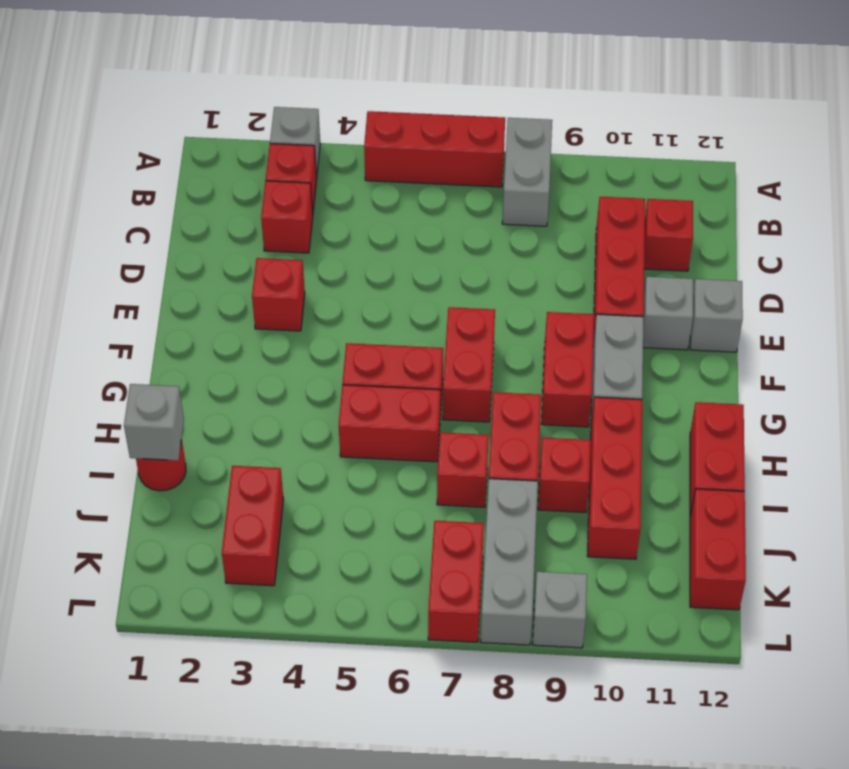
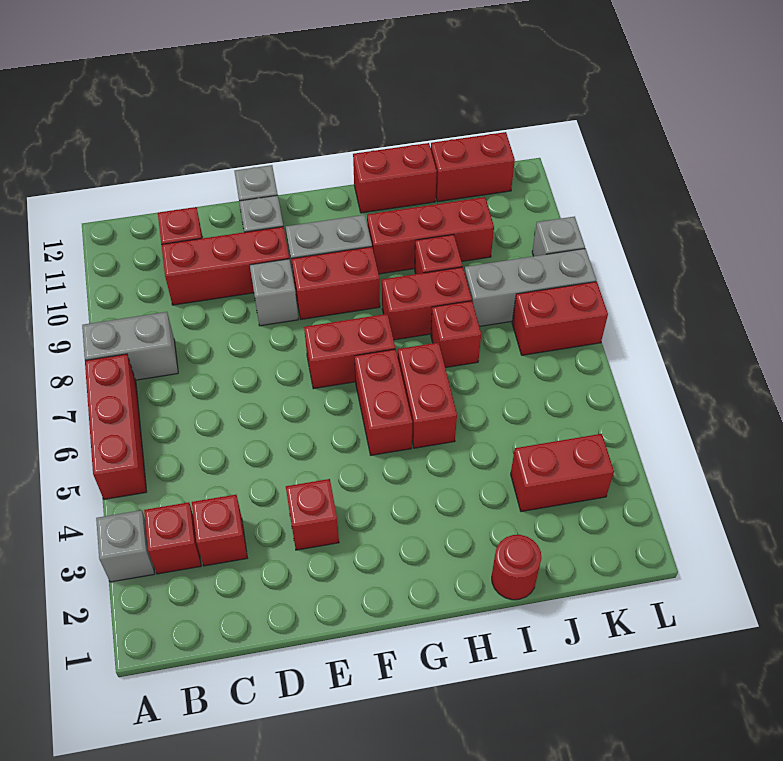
grey brick I1 level 2 -> grey brick E9 level 1

